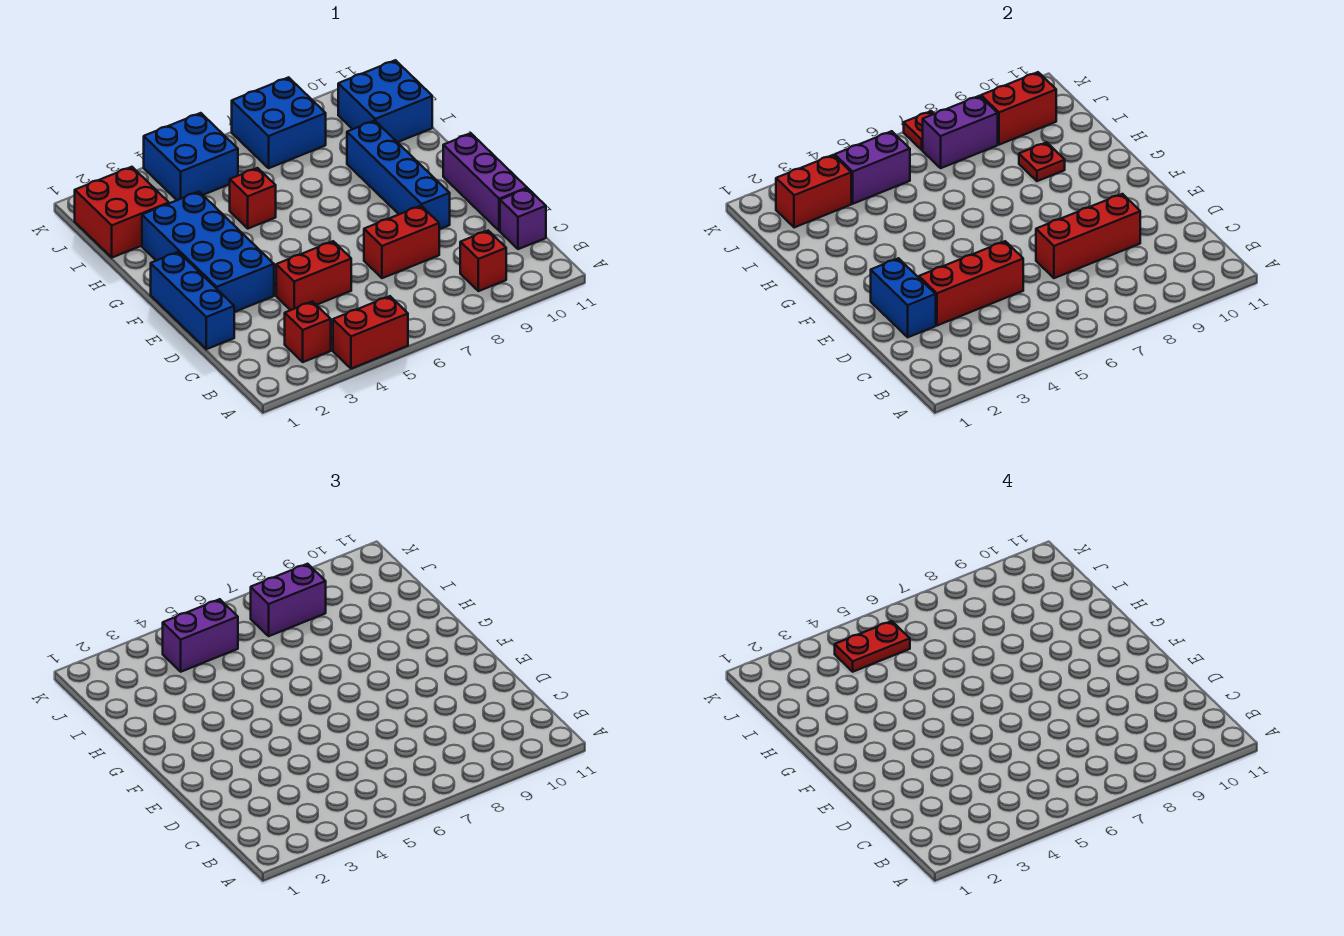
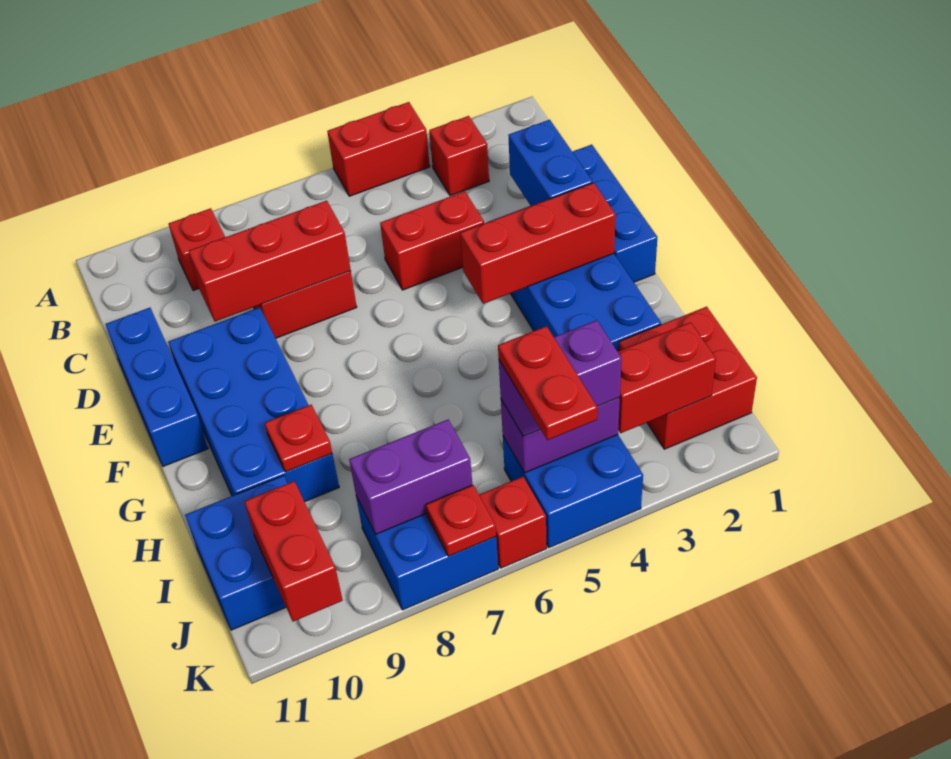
purple brick C11 level 1 -> none
red brick D3:D5 level 2 -> red brick F2:F4 level 2
purple brick D11:F11 level 1 -> blue brick D11:F11 level 1
blue brick E9:H9 level 1 -> blue brick E9:H10 level 1
red brick H5 level 1 -> red brick K6 level 1
red plate J4:J5 level 4 -> red plate J5:K5 level 4
purple brick J7:J8 level 3 -> none
red brick J9:J10 level 2 -> red brick J10:K10 level 2

